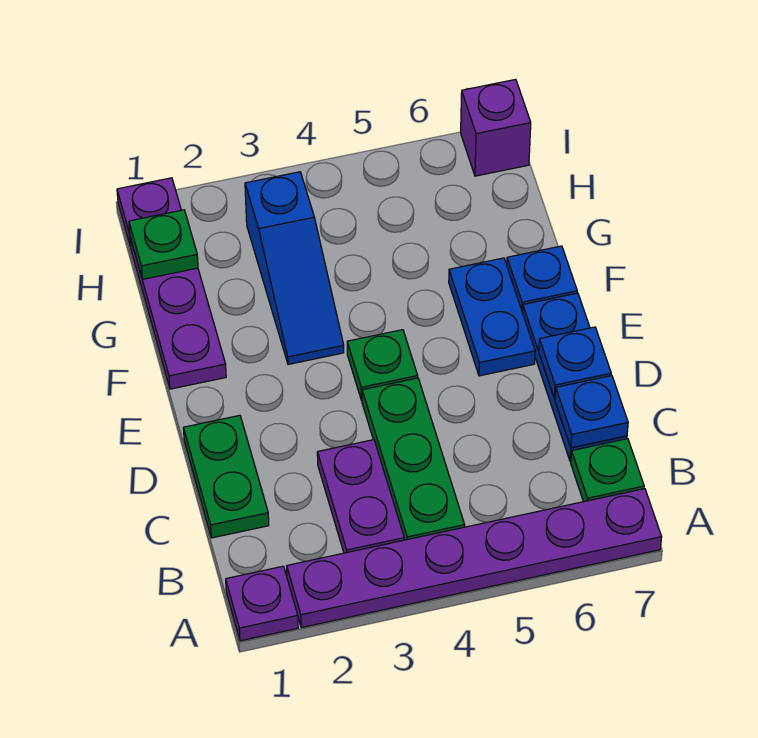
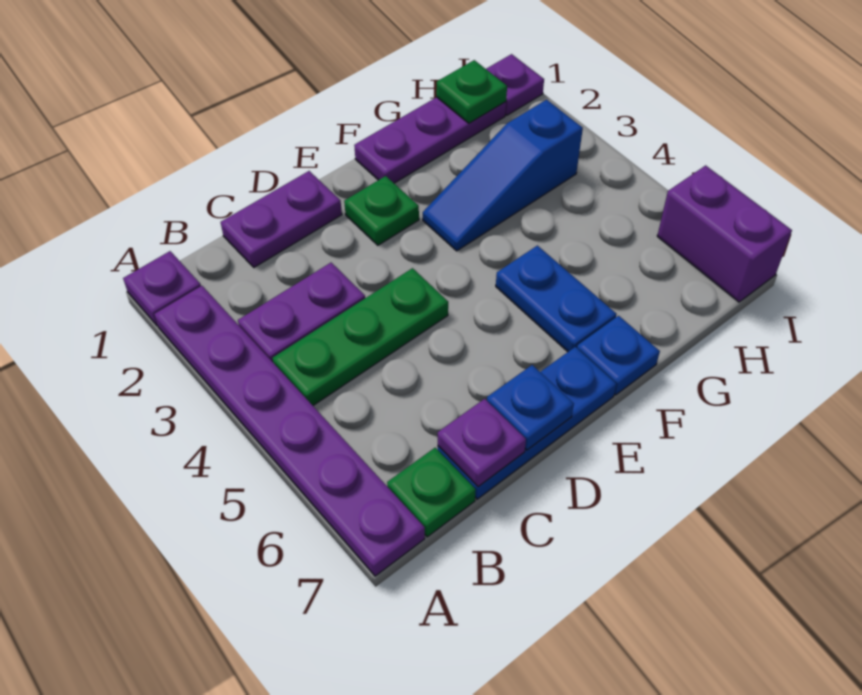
green plate C1:D1 level 1 -> purple plate C1:D1 level 1
blue plate C7 level 2 -> purple plate C7 level 2
green plate E4 level 1 -> green plate E2 level 1
blue plate E6:F6 level 1 -> blue plate F5:F6 level 1
purple brick I7 level 1 -> purple brick I6:I7 level 1

